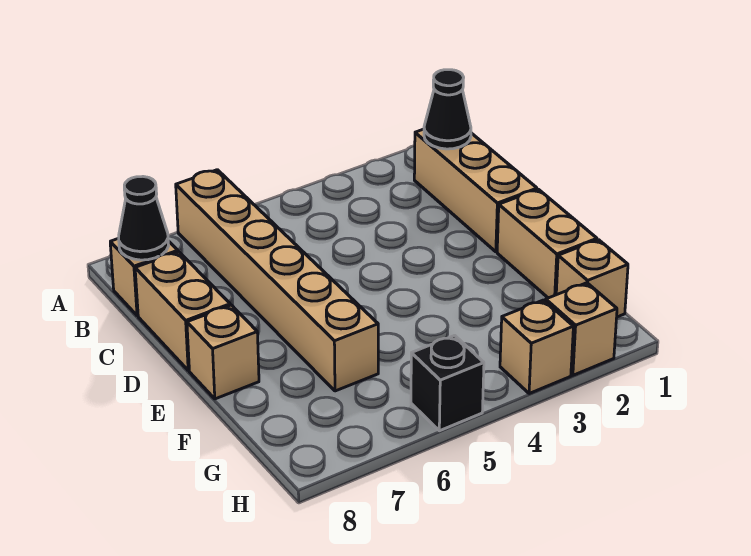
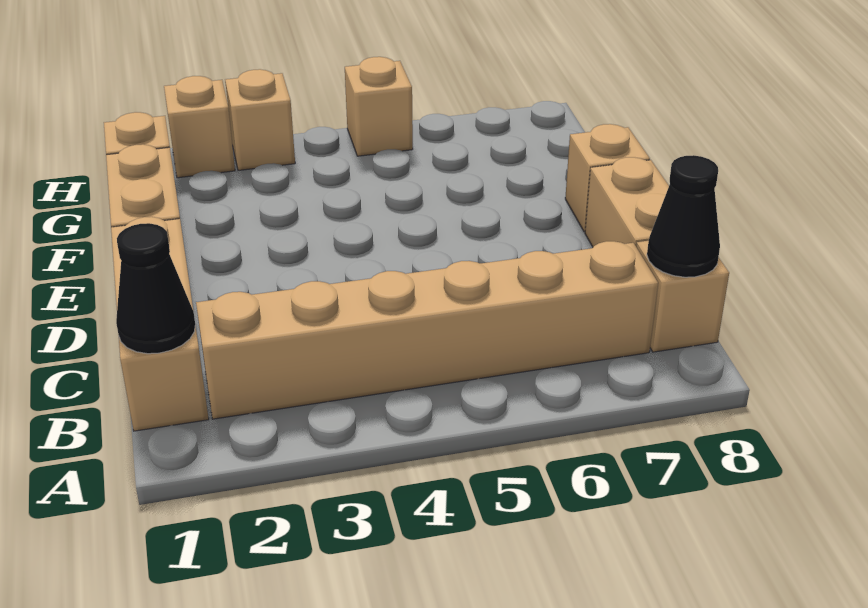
tan brick A6:F6 level 1 -> tan brick B2:B7 level 1
black brick H5 level 1 -> tan brick H5 level 1

